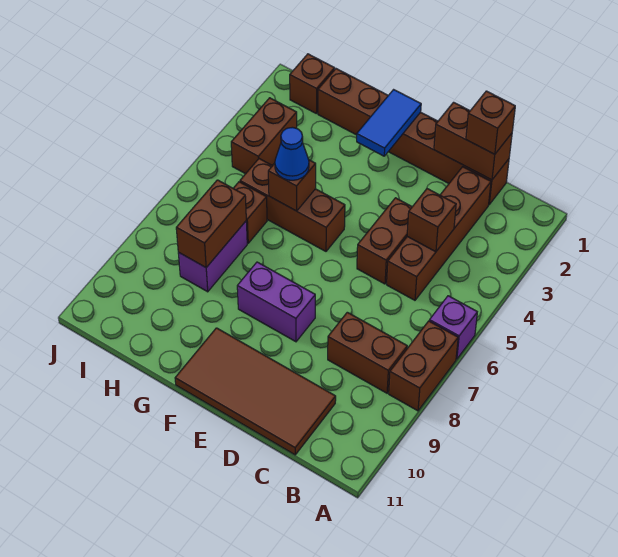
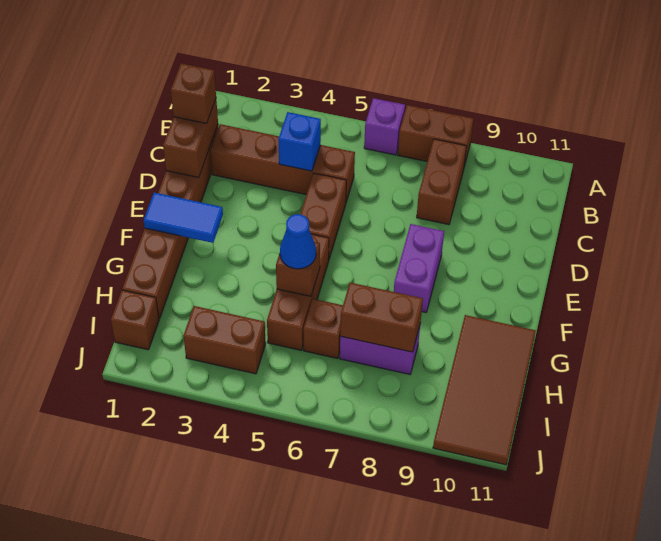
brown brick C4 level 2 -> blue brick C4 level 2
brown tile C10:F11 level 1 -> brown tile G10:J11 level 1
brown brick D4:D5 level 1 -> brown brick D5:E5 level 1

